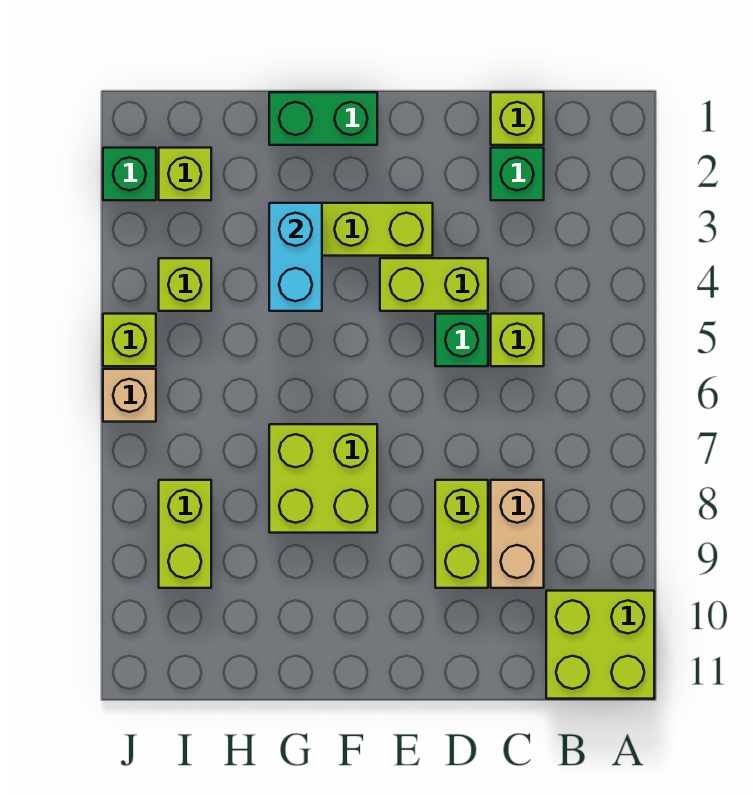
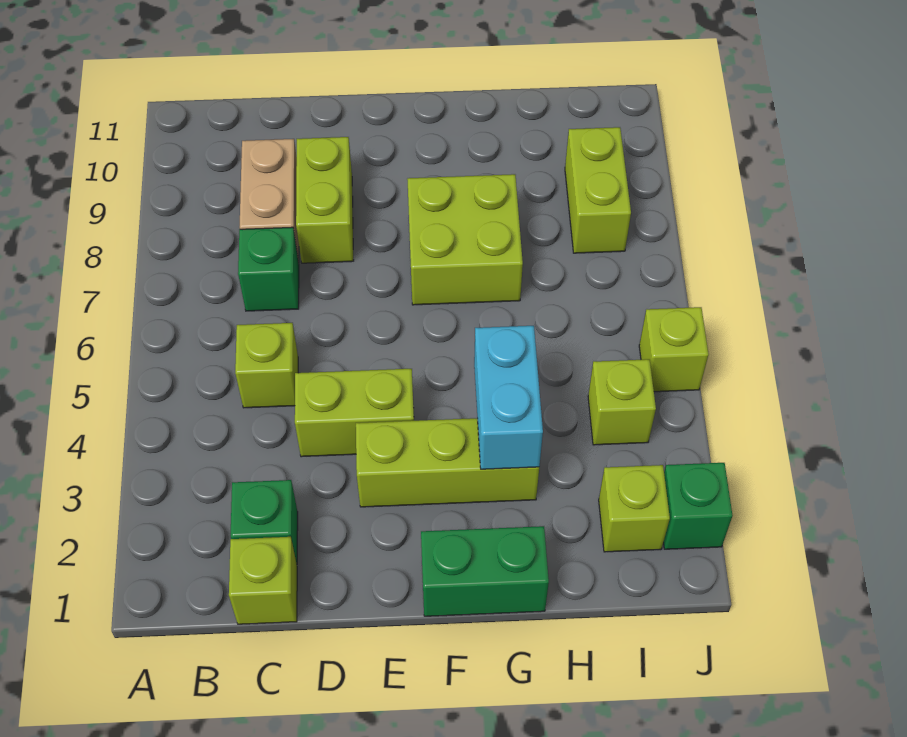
lime brick A10:B11 level 1 -> none
green brick D5 level 1 -> green brick C7 level 1
tan brick J6 level 1 -> none

